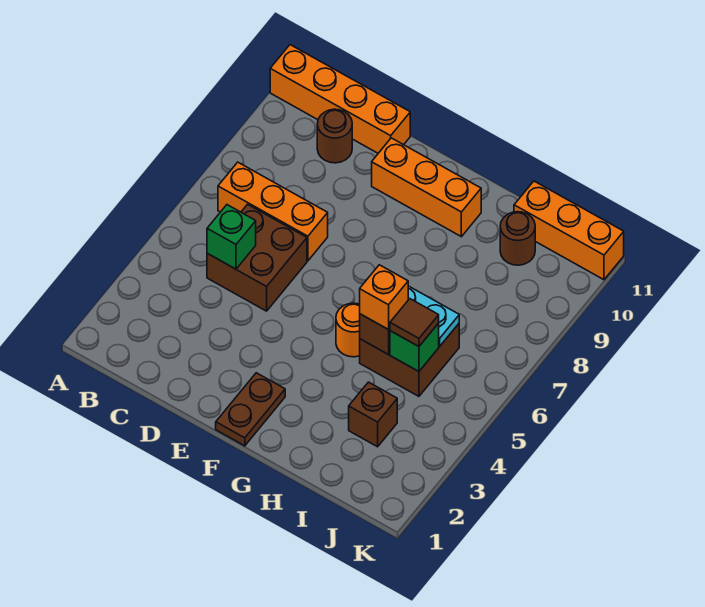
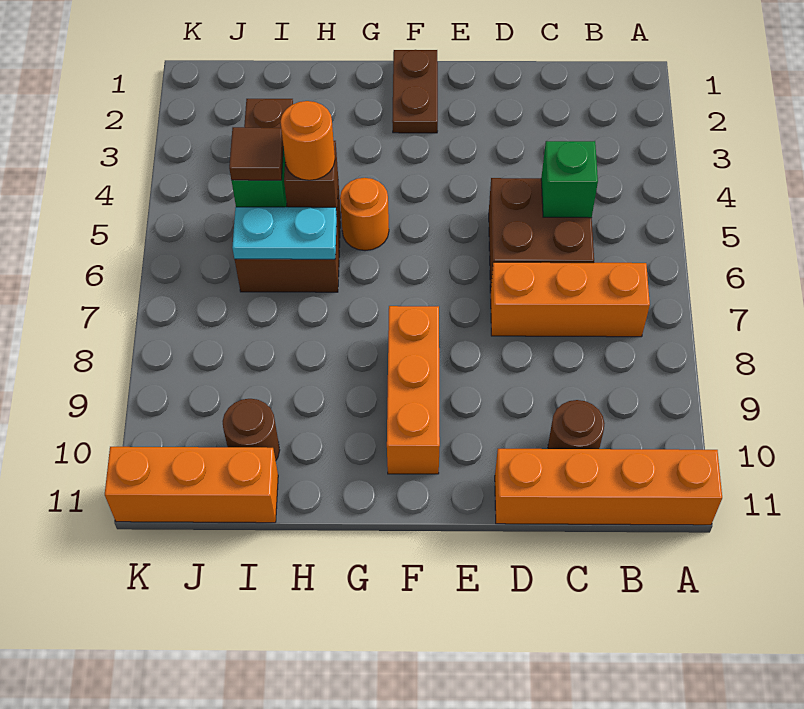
orange brick E10:G10 level 1 -> orange brick F8:F10 level 1
orange brick H5 level 3 -> orange round brick H5 level 3

